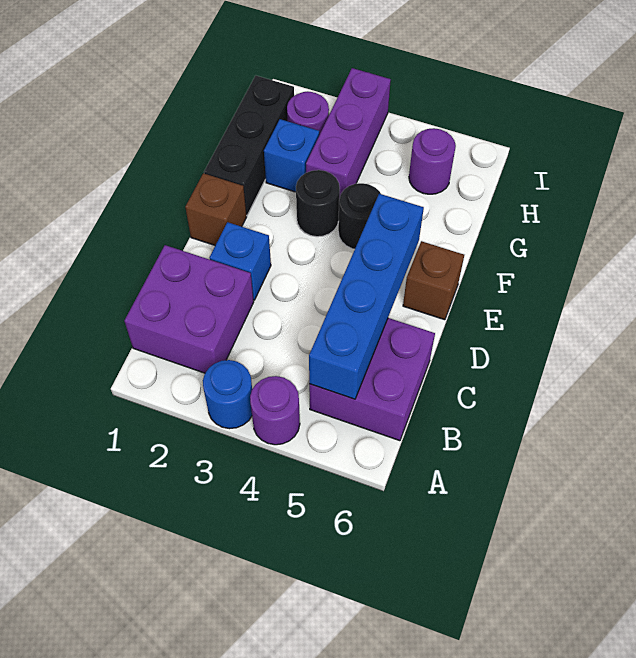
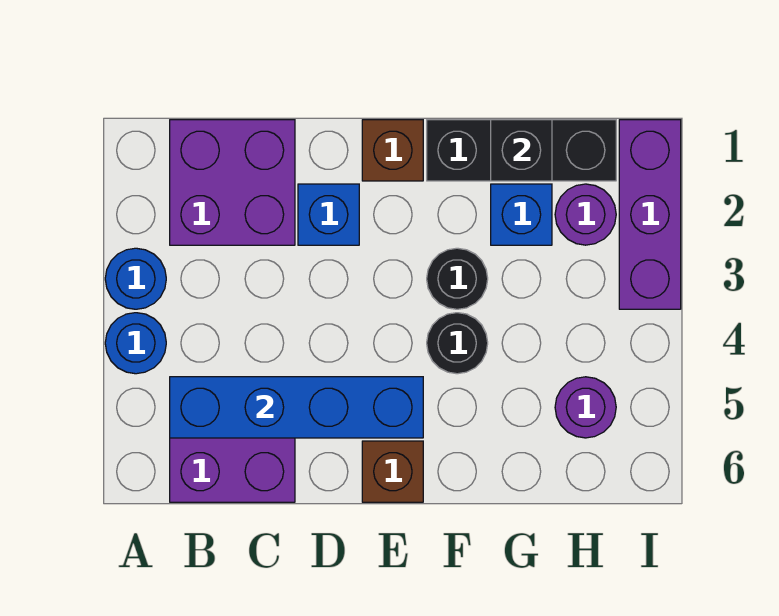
purple round brick A4 level 1 -> blue round brick A4 level 1
none -> black brick G1 level 2
purple brick G3:I3 level 1 -> purple brick I1:I3 level 1

